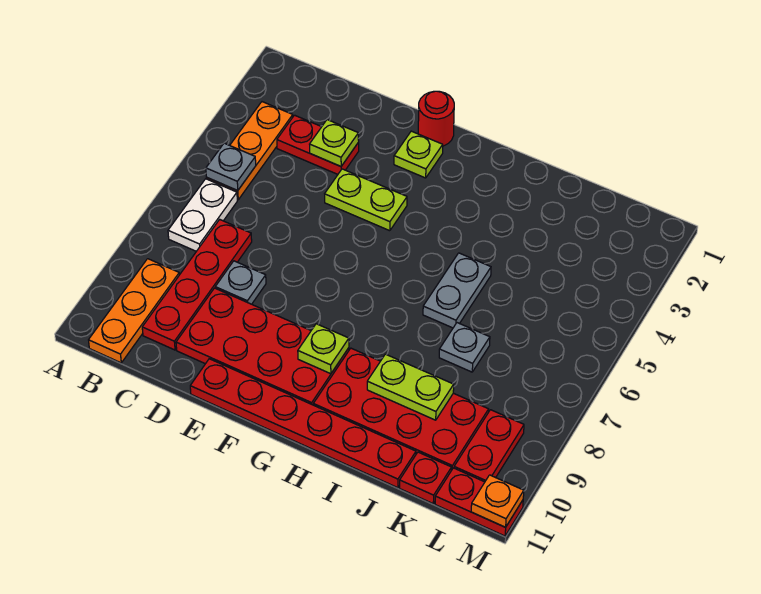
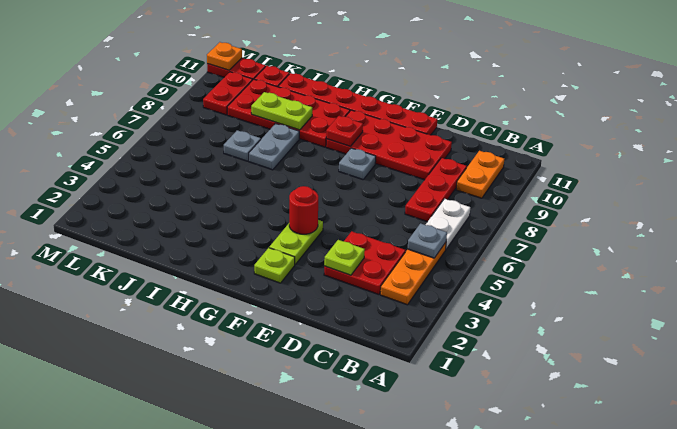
orange plate B9:B11 level 1 -> orange plate B9:B10 level 1
red plate C3:D3 level 1 -> red plate C3:D4 level 1
red plate C7:C10 level 1 -> red plate C7:C9 level 1
grey plate D8 level 1 -> grey plate F8 level 1
lime plate E4:F4 level 1 -> lime plate F3:F4 level 1
red round brick F1 level 1 -> red round brick F4 level 2
lime plate G9 level 2 -> red plate G9 level 2
grey plate I5:I6 level 1 -> grey plate I7:I8 level 1

